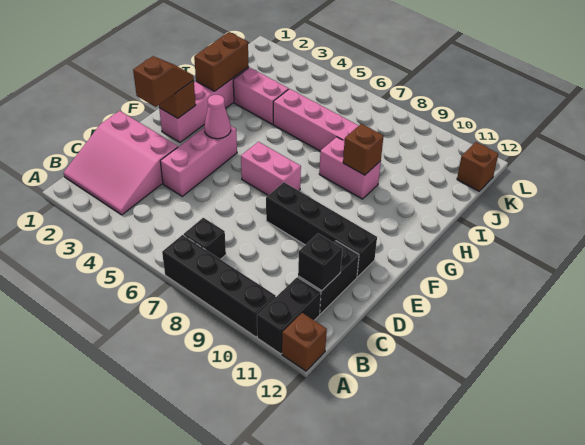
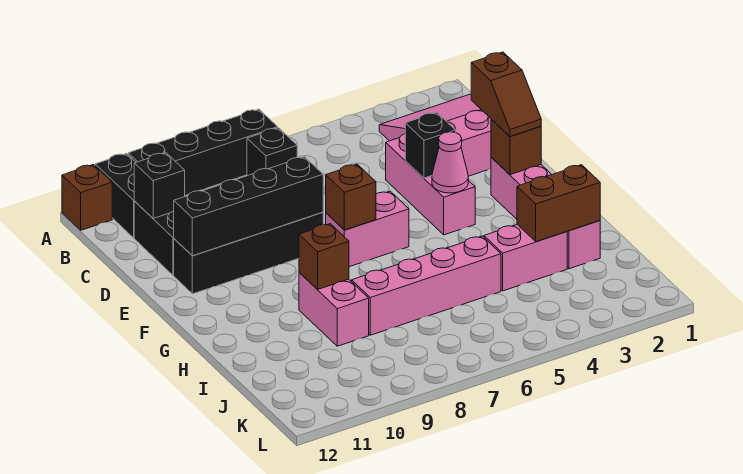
none -> black brick E4 level 2
none -> black brick E8:E11 level 2
brown brick H2:I2 level 2 -> brown brick I2:I3 level 2
pink brick H8:H9 level 1 -> pink brick H9:I9 level 1
brown brick K12 level 1 -> brown brick F7 level 2

